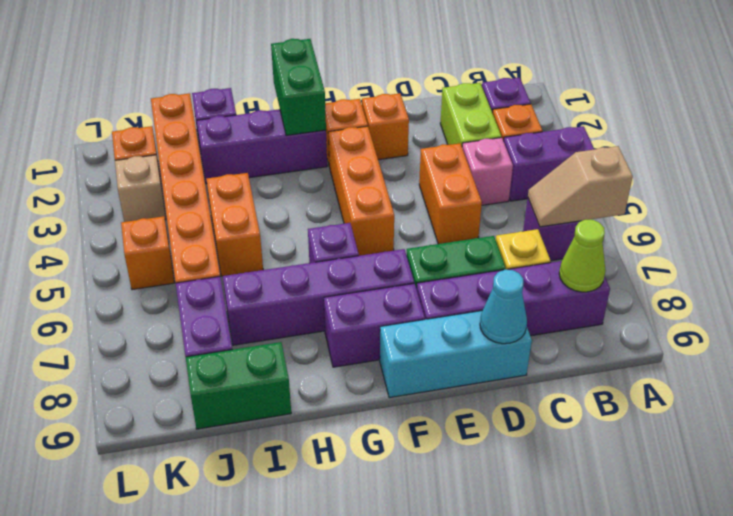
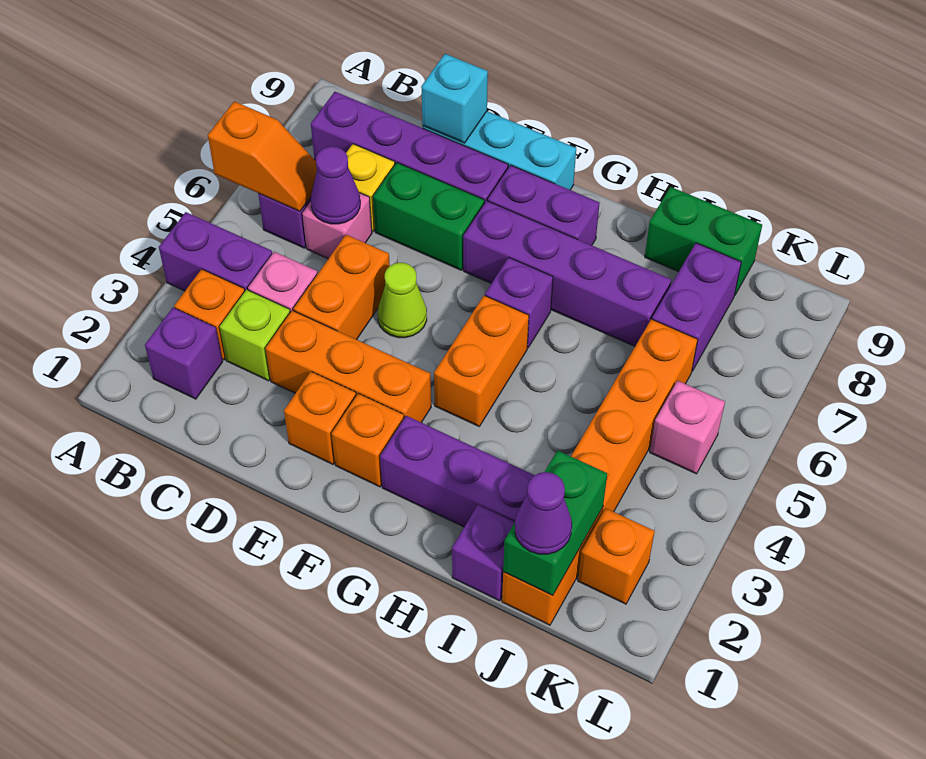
tan slope A6:B6 level 2 top A -> orange slope A6:B6 level 2 top A
lime cone B8 level 2 -> lime cone E5 level 1
lime brick C2:C3 level 1 -> lime brick C3 level 1
none -> pink brick C6 level 1
none -> purple cone C6 level 2
cyan cone D9 level 2 -> cyan brick D9 level 2
orange brick F3:F5 level 1 -> orange brick D3:F3 level 1
green brick G1:G2 level 2 -> green brick J1:J2 level 2
orange brick I4:I5 level 1 -> orange brick G4:G5 level 1
none -> purple cone J1 level 3
tan brick K3 level 1 -> none
orange brick K5 level 1 -> pink brick K5 level 1

